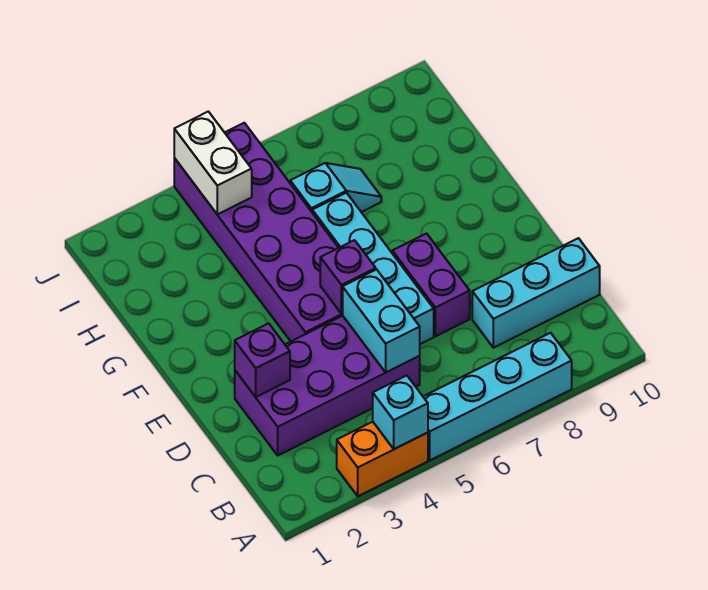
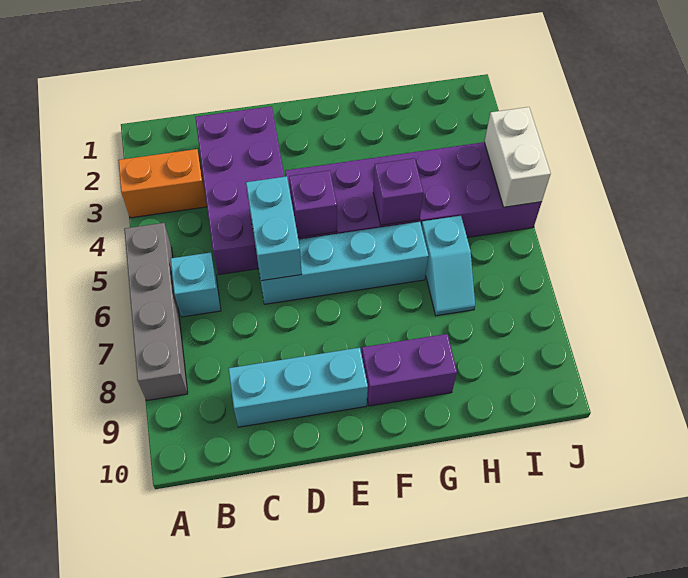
orange brick A3:A4 level 1 -> orange brick A3:B3 level 1
cyan brick A4 level 2 -> cyan brick B6 level 1
cyan brick A5:A8 level 1 -> grey brick A5:A8 level 1
cyan brick C5:D5 level 2 -> cyan brick D5:D6 level 2
cyan brick C8:C10 level 1 -> cyan brick C9:E9 level 1
purple brick D2 level 2 -> purple brick G5 level 2
purple brick D7:E7 level 1 -> purple brick F9:G9 level 1
white brick I4:J4 level 2 -> white brick J4:J5 level 2

